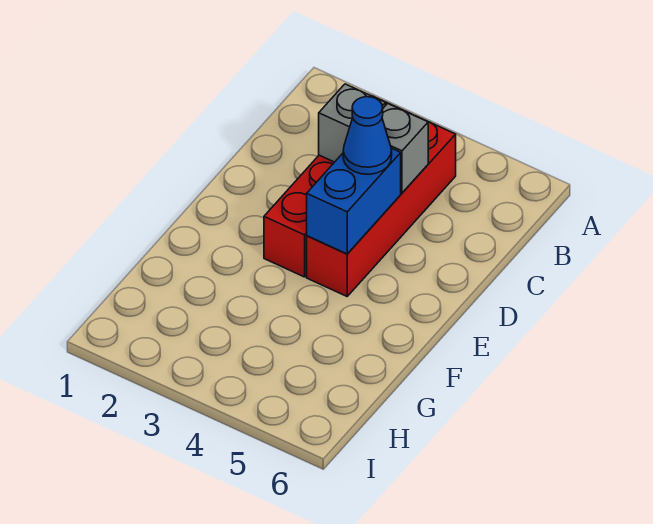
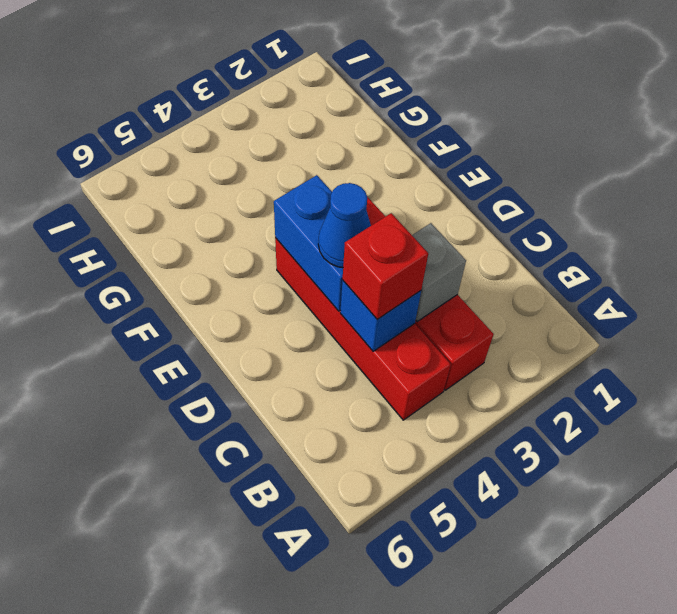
grey brick C4 level 2 -> blue brick C4 level 2
none -> red brick C4 level 3

